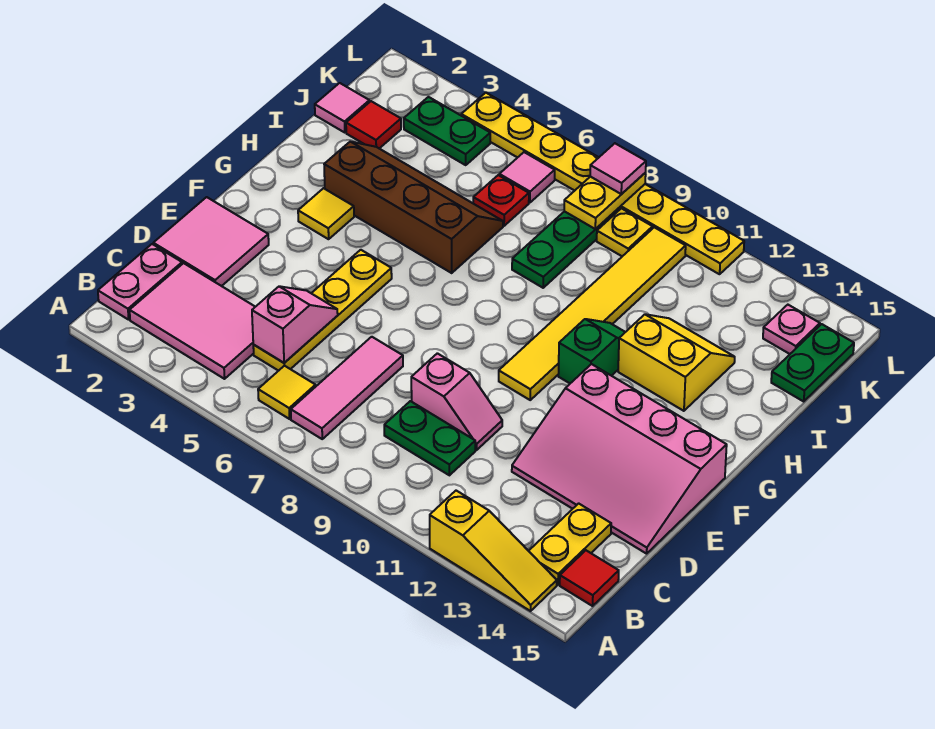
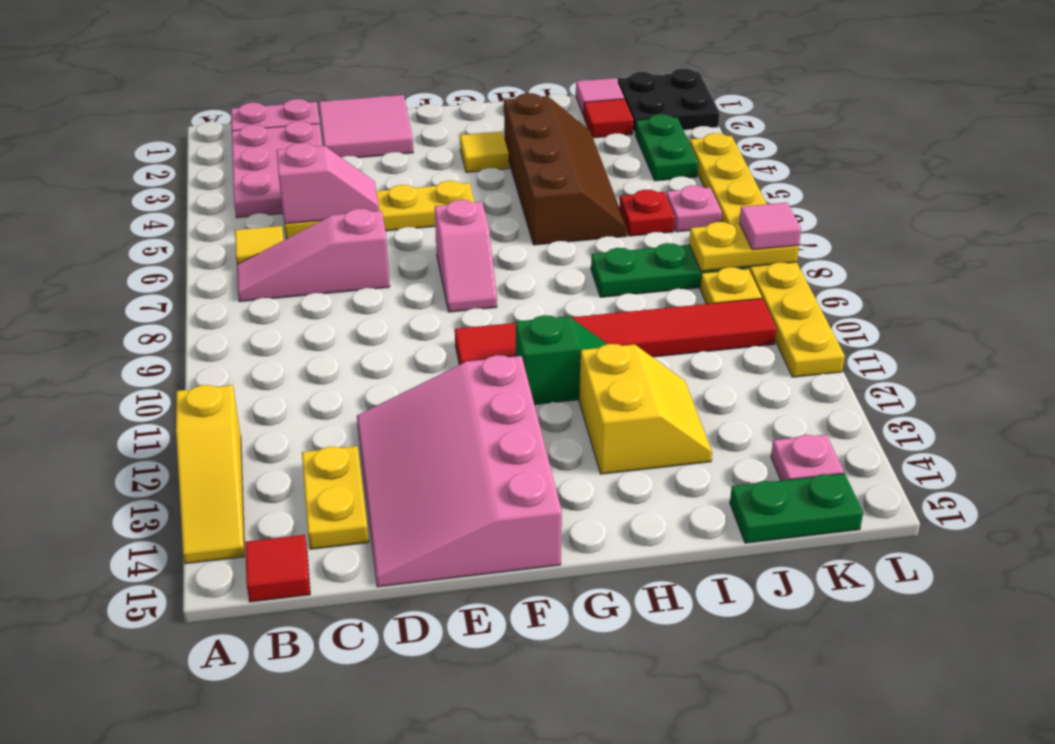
pink tile B2:C4 level 1 -> pink plate B2:C4 level 1
pink tile B7:D7 level 1 -> pink slope B7:D7 level 1 top D
yellow plate B14:C14 level 1 -> yellow plate C13:C14 level 1
green plate C9:C10 level 1 -> none
pink slope D9:D10 level 1 top 9 -> pink slope F7:F8 level 1 top 7
yellow tile F10:K10 level 1 -> red tile F10:K10 level 1
none -> black plate K1:L2 level 1
pink tile K6 level 1 -> pink plate K6 level 1

